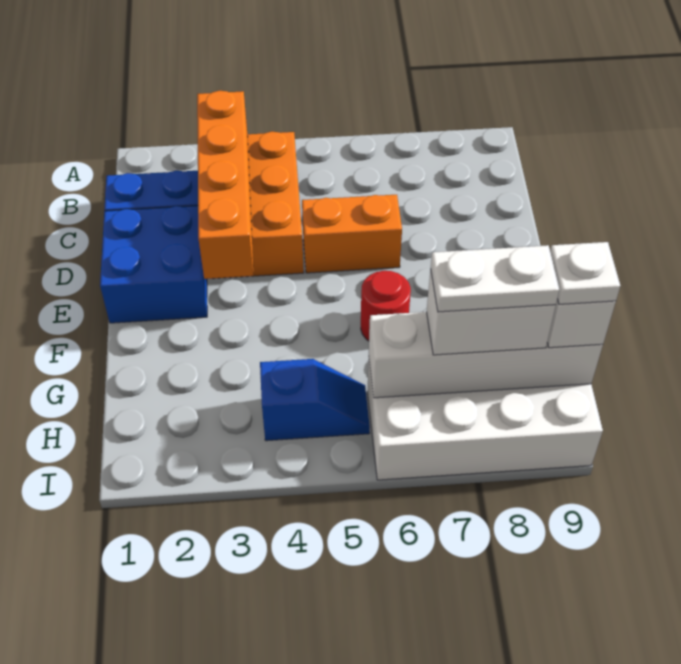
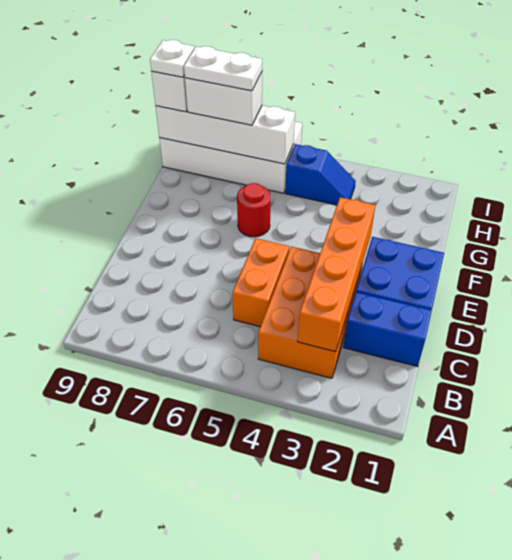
orange brick D5:D6 level 1 -> orange brick C5:D5 level 1
blue slope H4:H5 level 1 top 4 -> blue slope H4:H5 level 1 top 5

